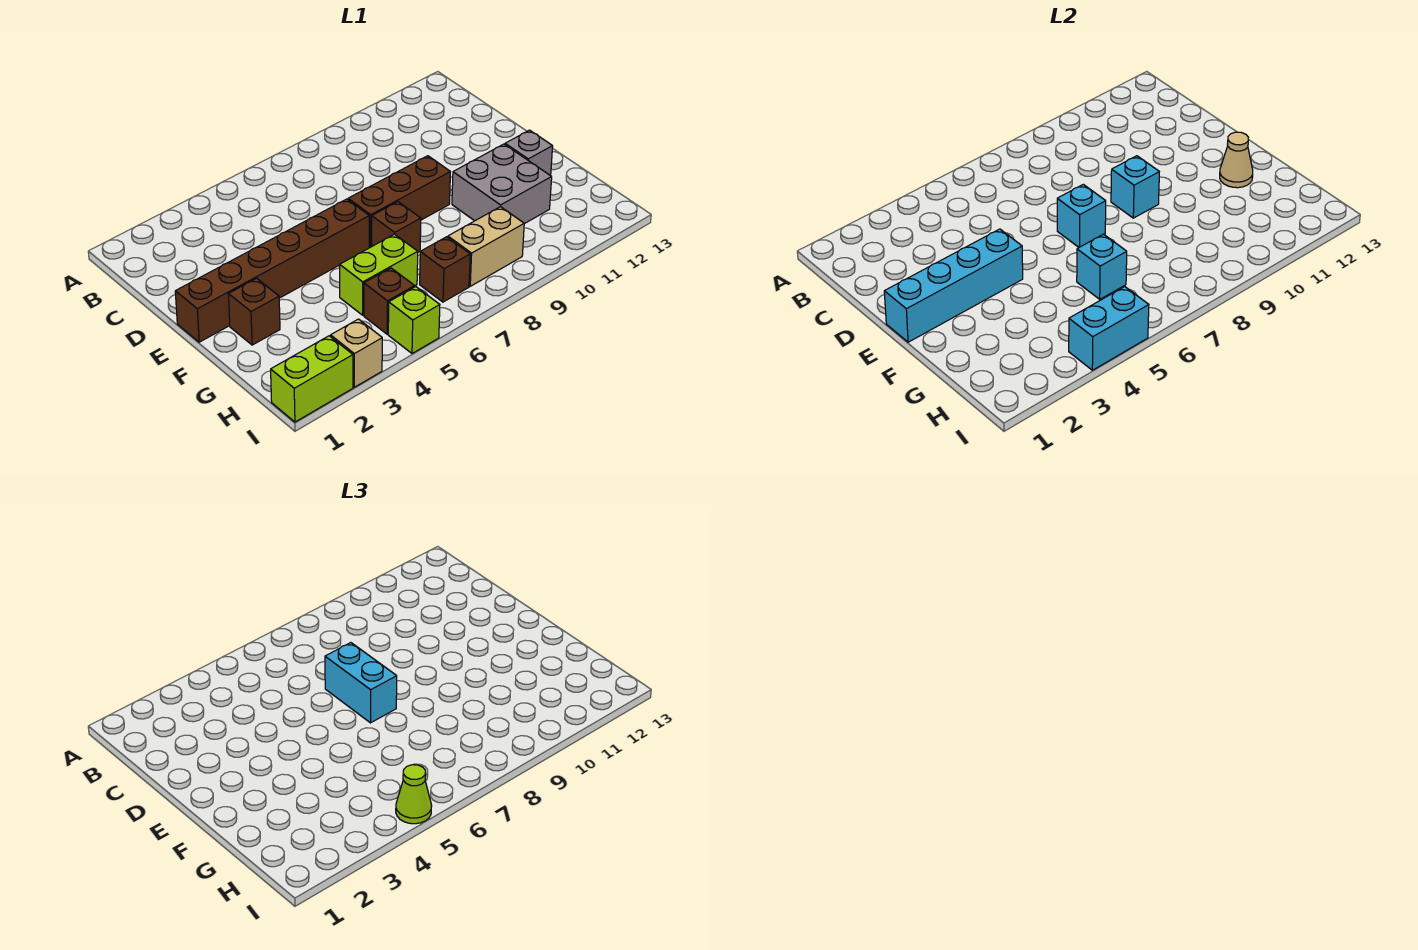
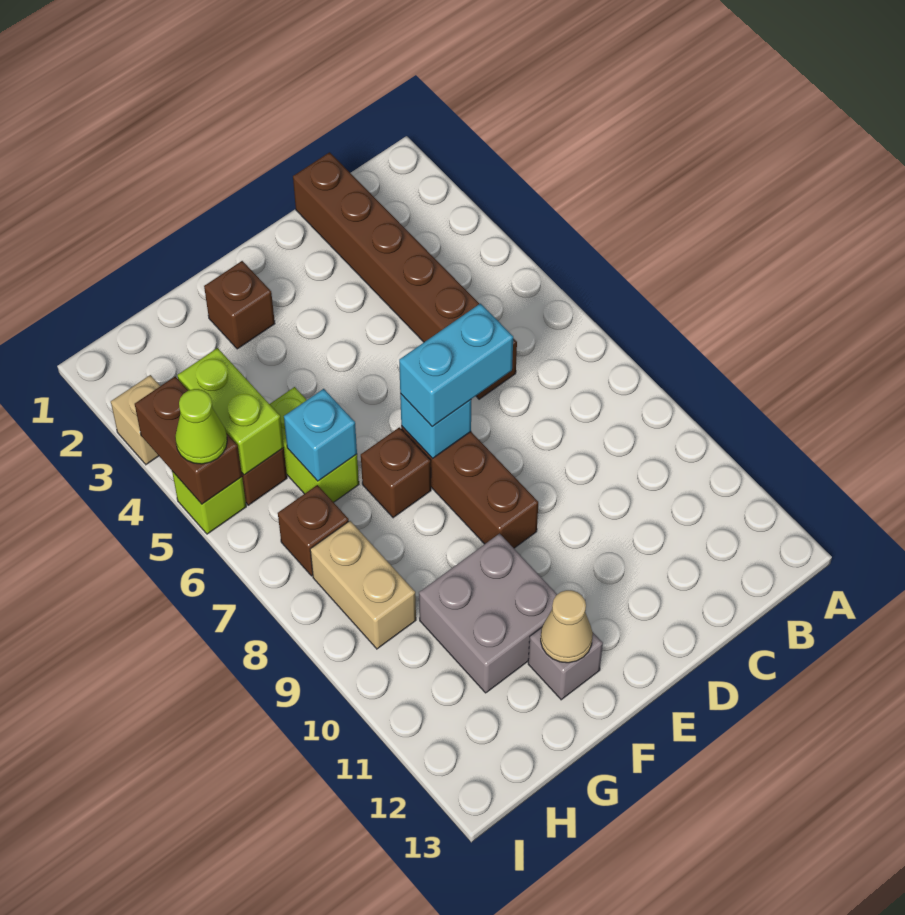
brown brick E1:E6 level 1 -> brown brick C1:C6 level 1
cyan brick E1:E4 level 2 -> none
cyan brick E9 level 2 -> none
lime brick I1:I2 level 1 -> lime brick H4:H5 level 2
cyan brick I4:I5 level 2 -> brown brick I4:I5 level 2

